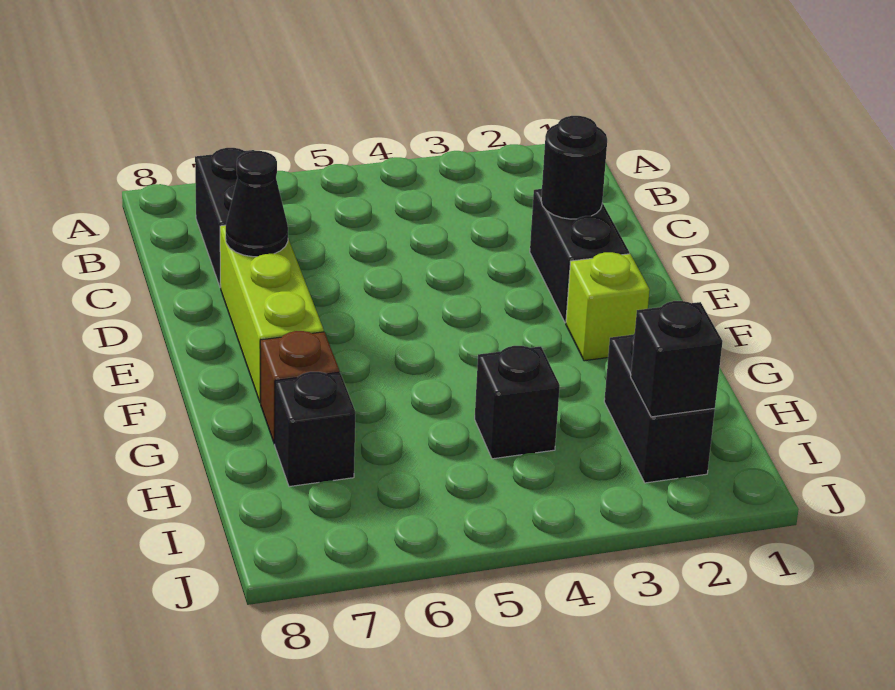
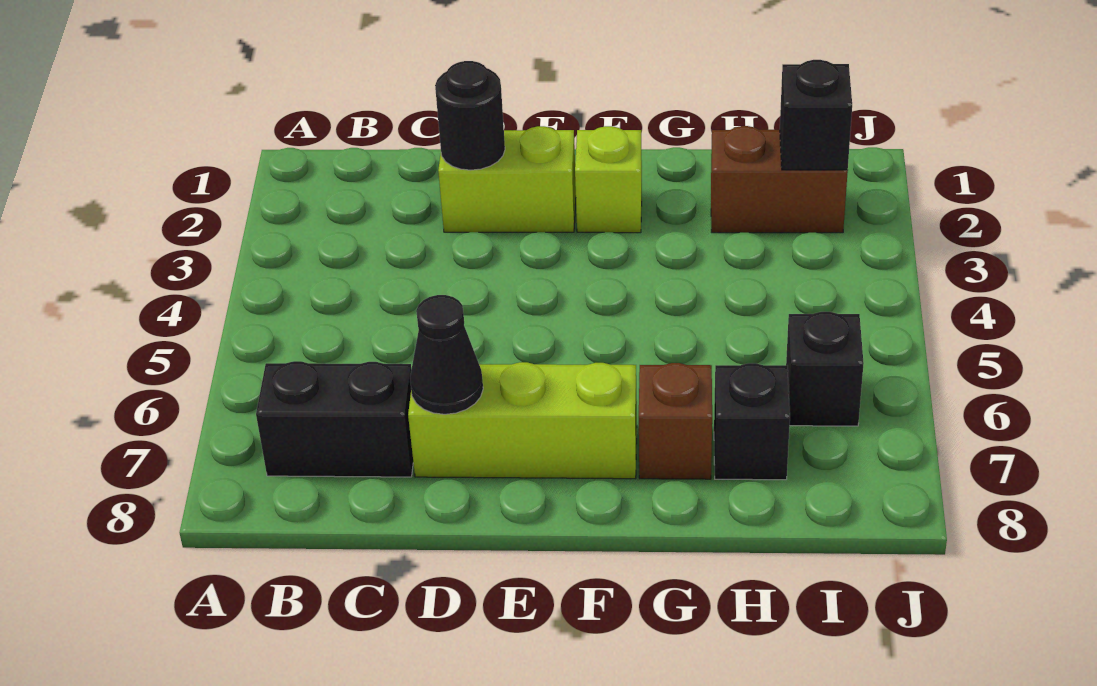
black brick D2:E2 level 1 -> lime brick D2:E2 level 1
black brick H2:I2 level 1 -> brown brick H2:I2 level 1
black brick H4 level 1 -> black brick I6 level 1

